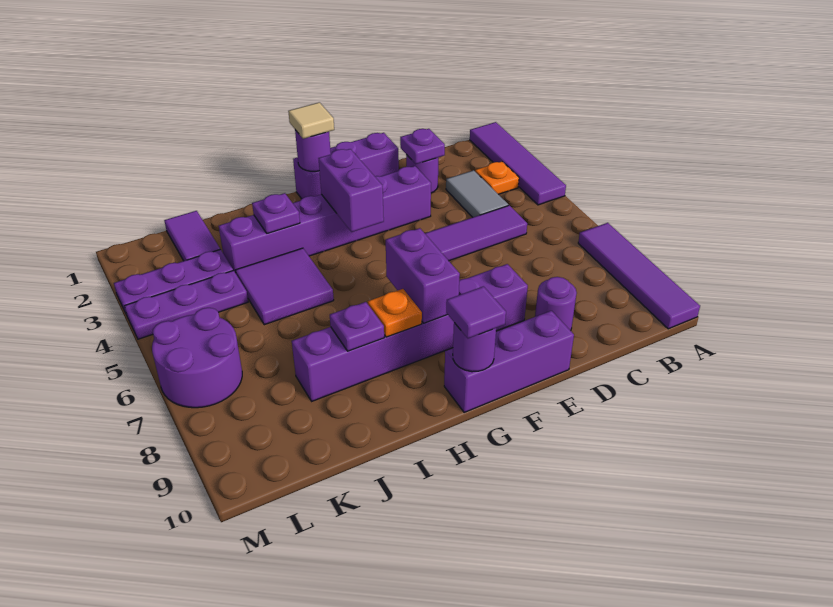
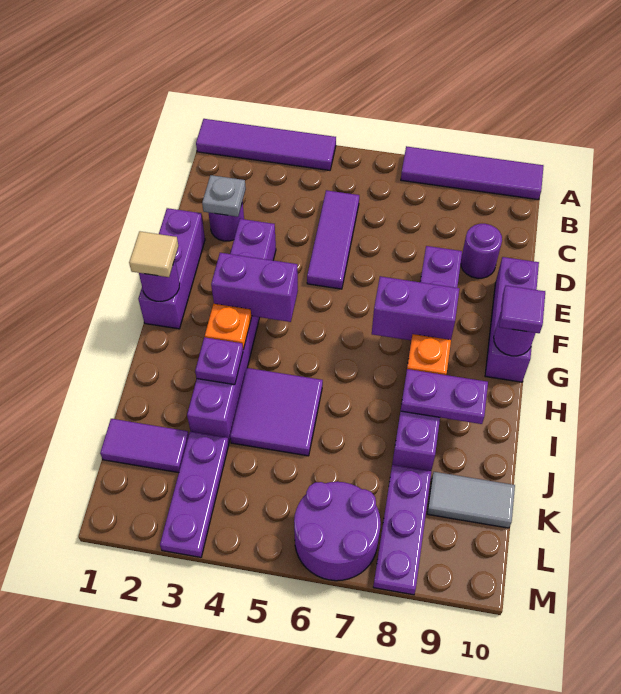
orange plate B3 level 1 -> orange plate H3 level 2
grey tile C3:C4 level 1 -> grey tile K9:K10 level 1
purple plate D2 level 2 -> grey plate D2 level 2
purple plate I8 level 2 -> purple plate I8:I9 level 2
purple plate K4:M4 level 1 -> purple plate K8:M8 level 1

